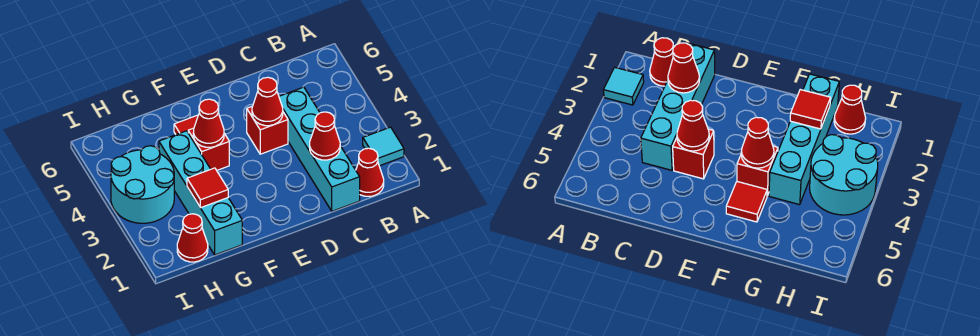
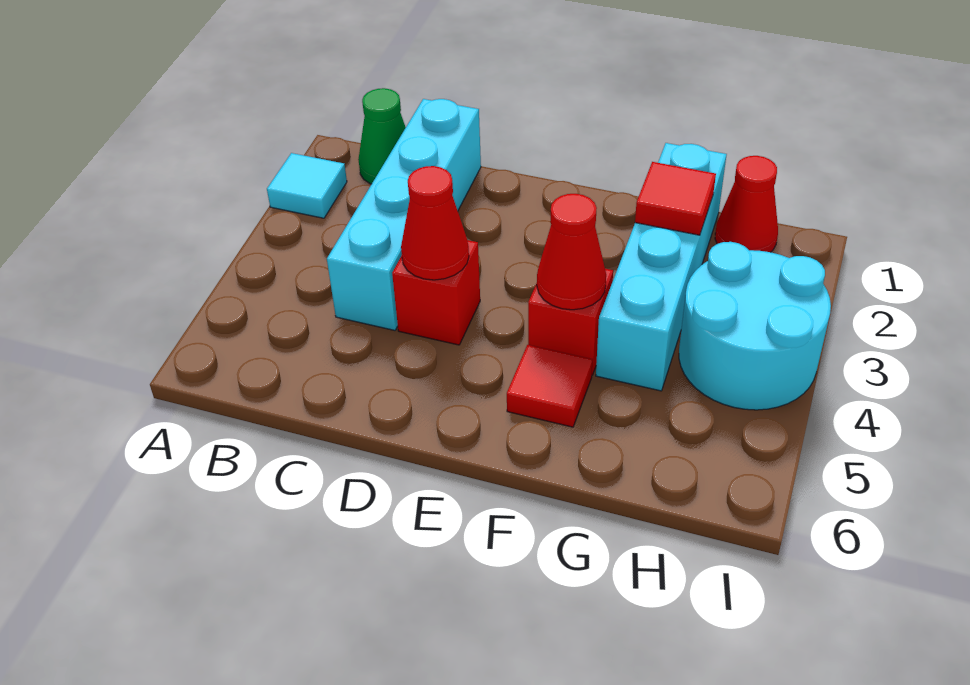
red cone B1 level 1 -> green cone B1 level 1
red cone C2 level 2 -> none

